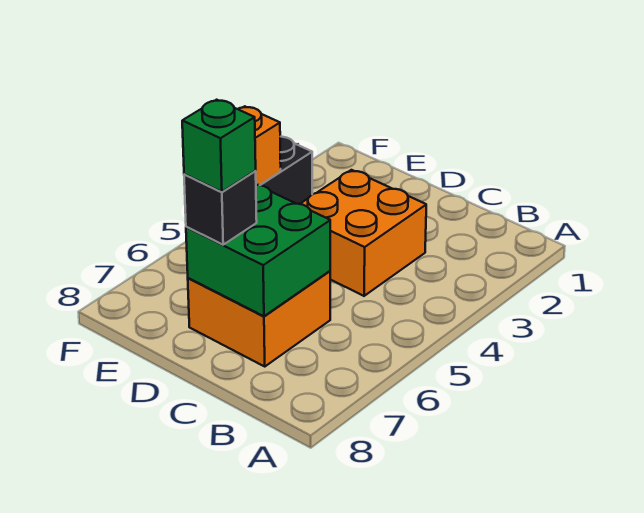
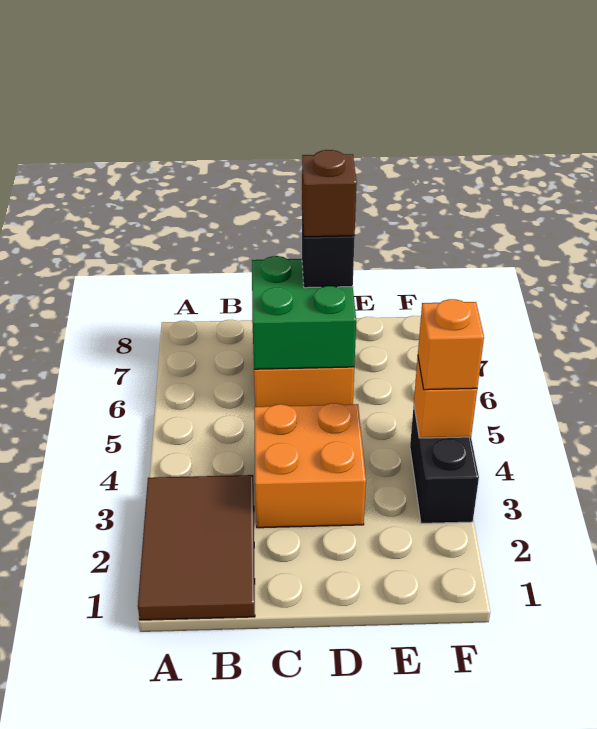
none -> brown tile A1:B3 level 1
green brick D7 level 4 -> brown brick D7 level 4
none -> orange brick F4 level 3

